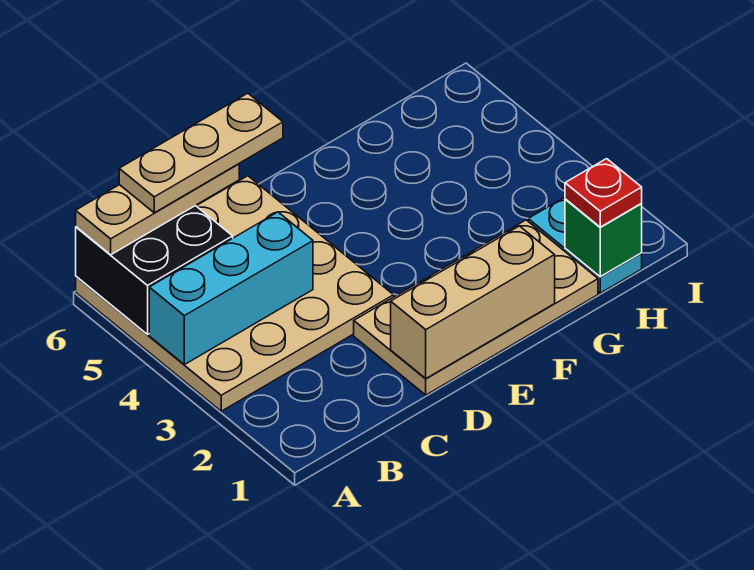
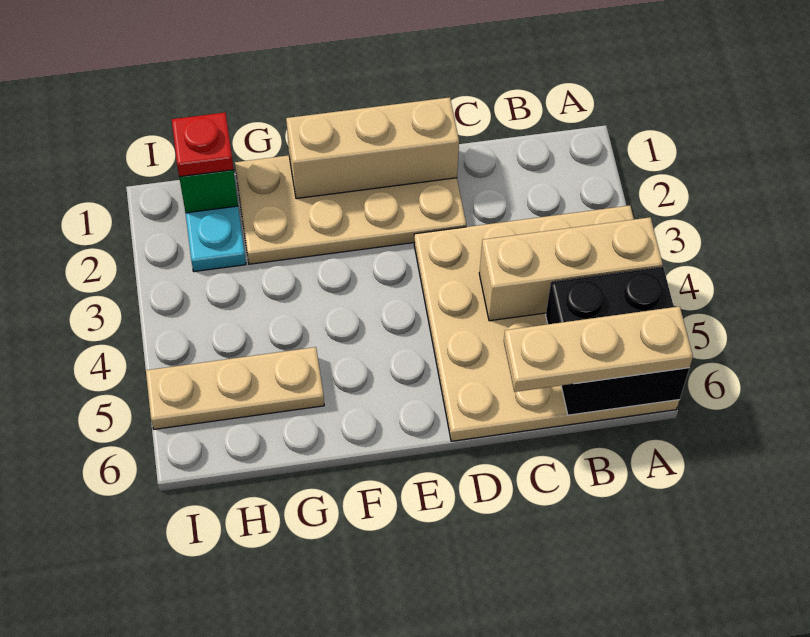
cyan brick A4:C4 level 2 -> tan brick A4:C4 level 2
tan plate B6:D6 level 4 -> tan plate G5:I5 level 1

